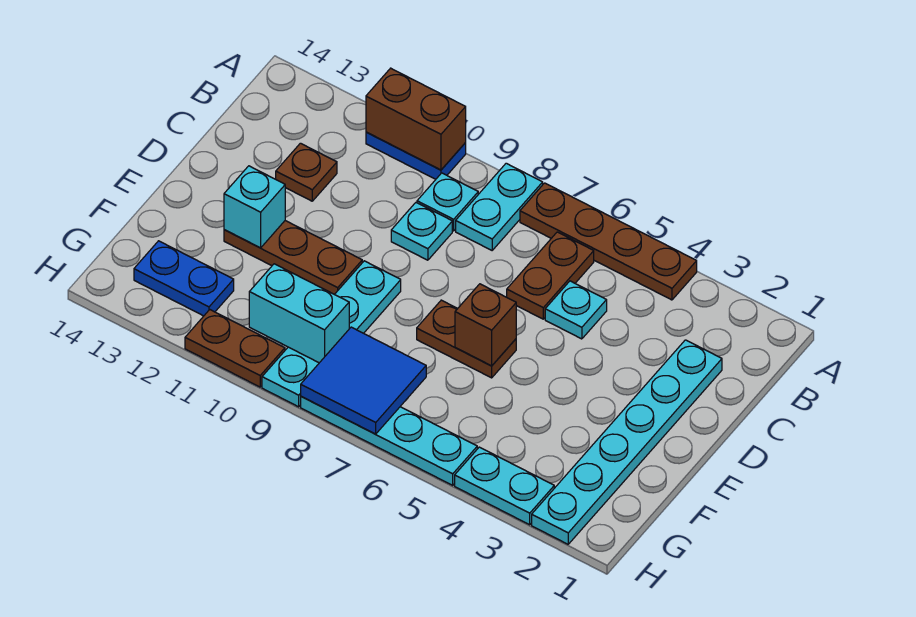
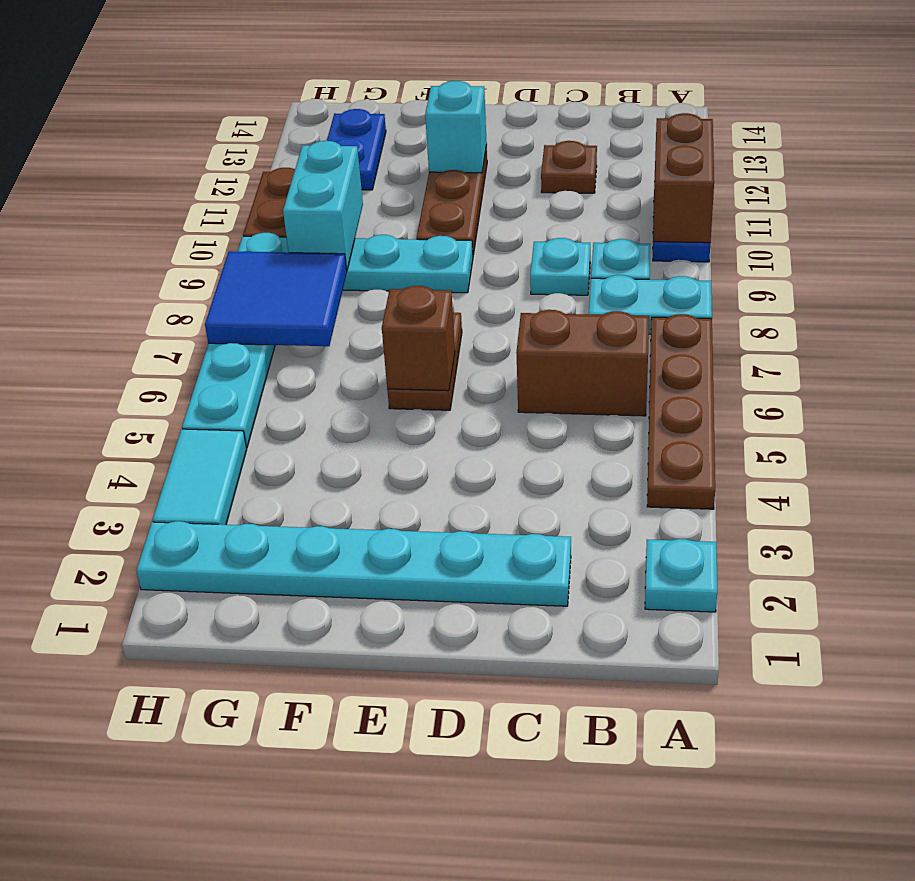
brown plate B6:C6 level 1 -> brown brick B6:C6 level 1
cyan plate C5 level 1 -> cyan plate A2 level 1
cyan plate H3:H4 level 1 -> cyan tile H3:H4 level 1

